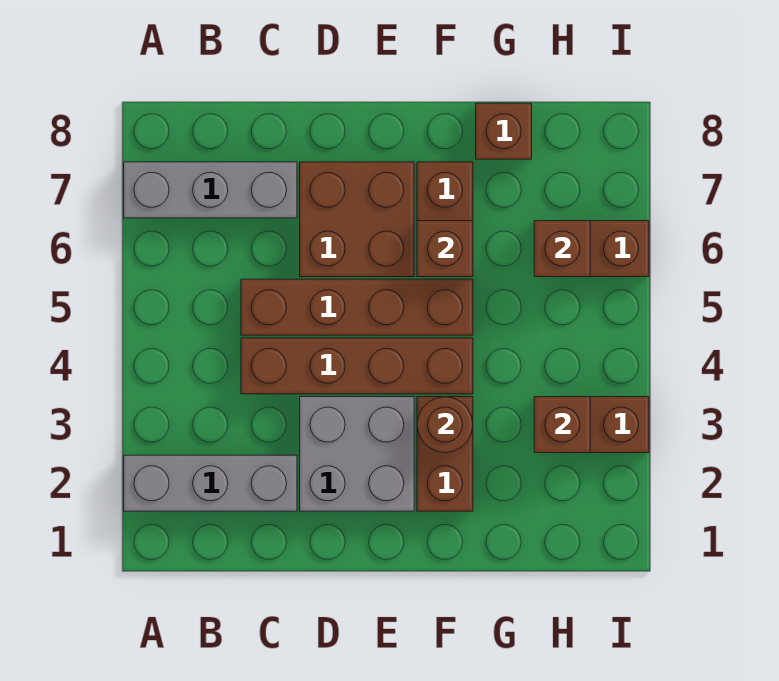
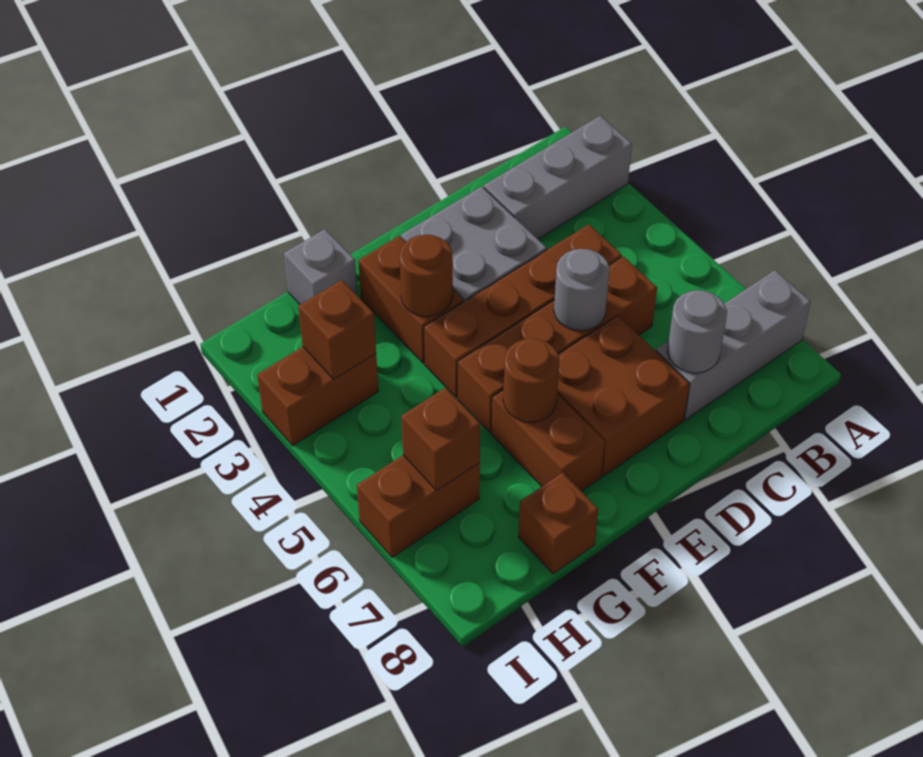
none -> grey round brick C7 level 2
none -> grey round brick D5 level 2
brown brick F6 level 2 -> brown round brick F6 level 2
none -> grey brick G1 level 1

